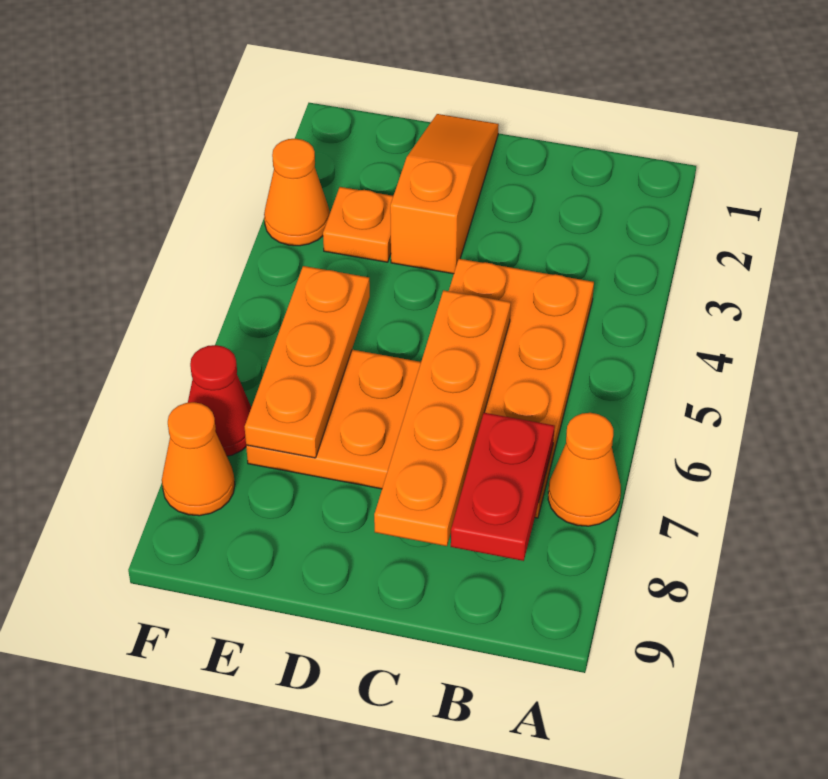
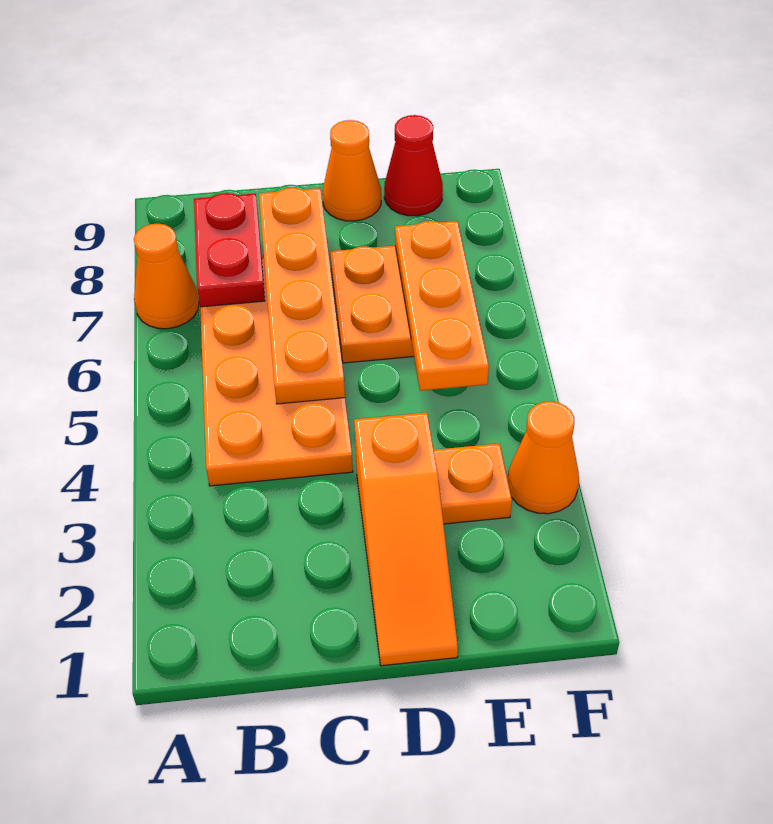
red cone F7 level 1 -> red cone E9 level 1
orange cone F8 level 1 -> orange cone D9 level 1

